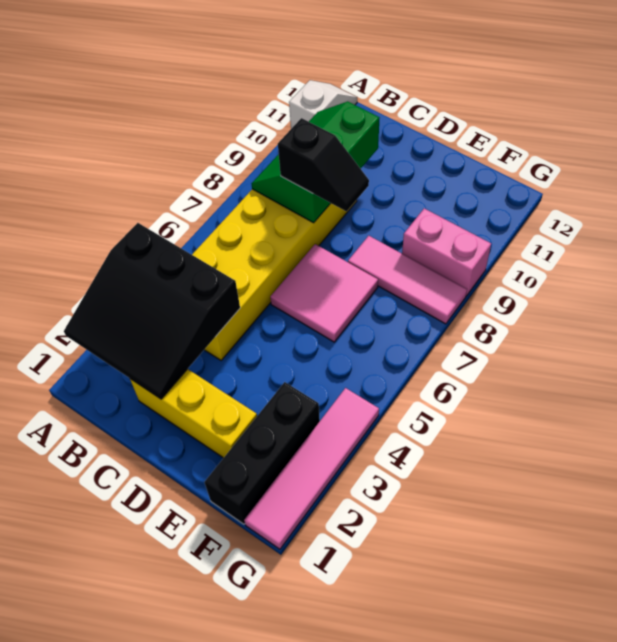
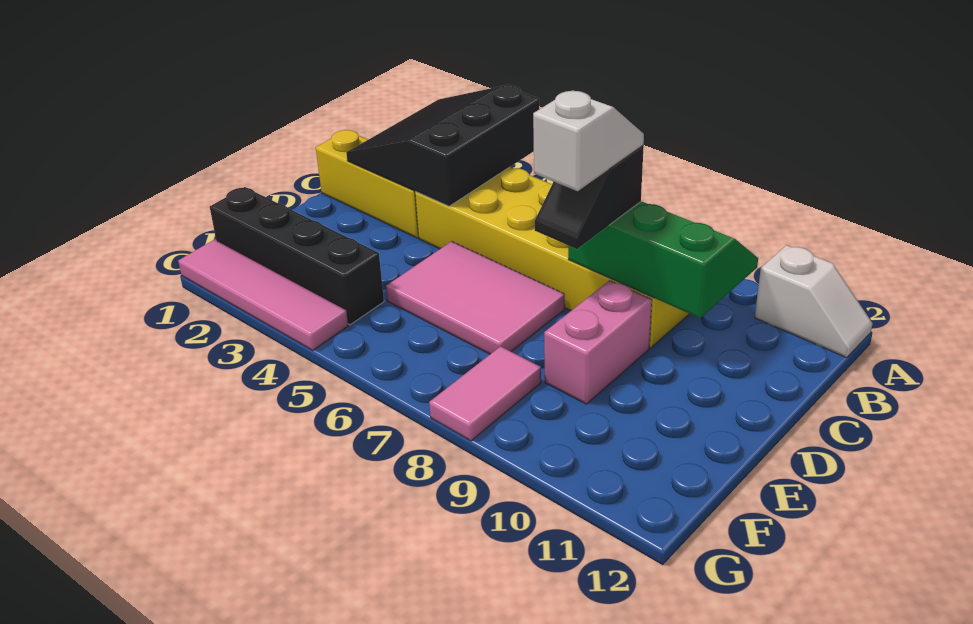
yellow brick C2:E2 level 1 -> yellow brick C1:C3 level 1
none -> white slope C8:D8 level 4 top D
pink tile D6:E7 level 1 -> pink tile D5:E7 level 1
pink tile E8:G8 level 1 -> pink tile F8:G8 level 1
black brick F1:F3 level 1 -> black brick F1:F4 level 1
pink brick F9:G9 level 1 -> pink brick D9:E9 level 1

